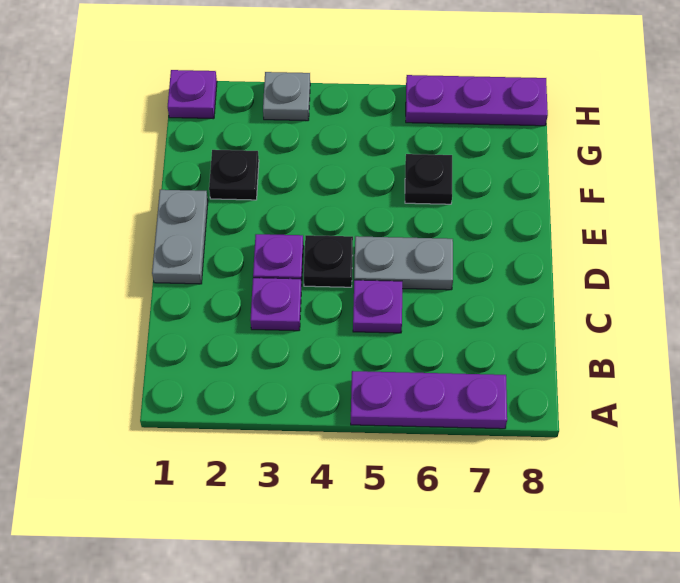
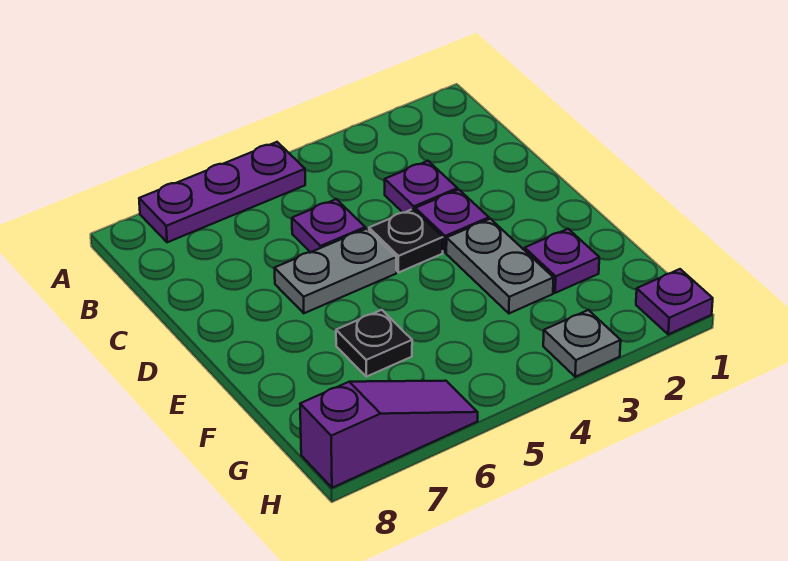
grey plate D1:E1 level 1 -> grey plate E3:F3 level 1
black plate F2 level 1 -> purple plate F2 level 1
purple plate H6:H8 level 1 -> purple slope H6:H8 level 1 top 8

